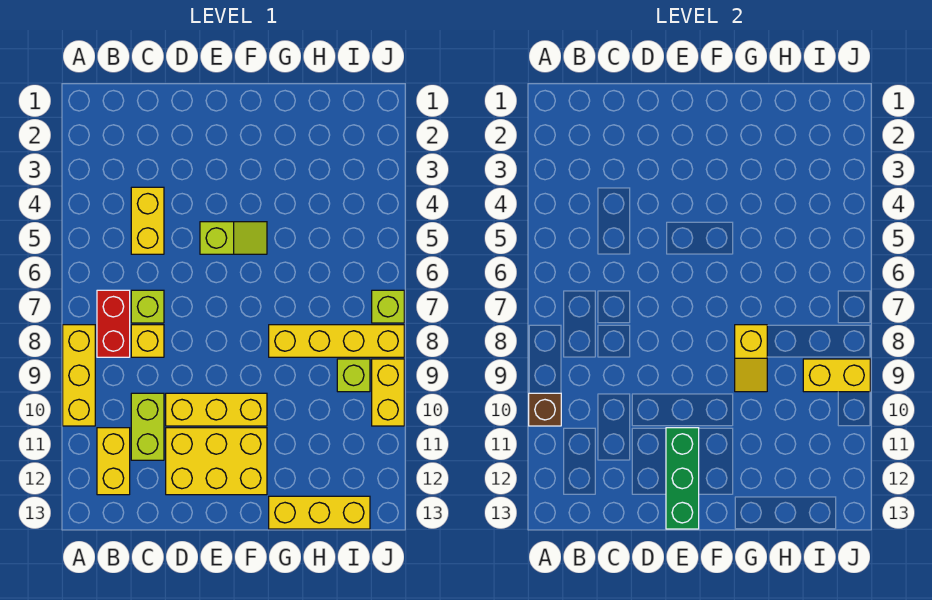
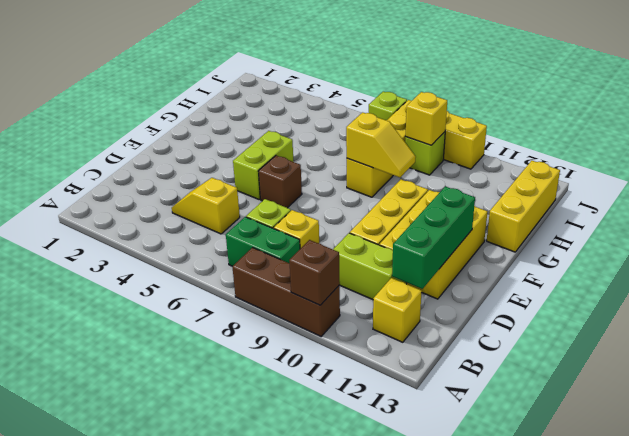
yellow brick A8:A10 level 1 -> brown brick A8:A10 level 1
red brick B7:B8 level 1 -> green brick B7:B8 level 1
yellow brick B11:B12 level 1 -> yellow brick B12 level 1
yellow brick C4:C5 level 1 -> yellow slope C4:C5 level 1 top 5
lime slope E5:F5 level 1 top E -> lime brick E5:F5 level 1
none -> brown brick E6 level 1
green brick E11:E13 level 2 -> green brick C12:E12 level 2
yellow brick I9:J9 level 2 -> yellow brick I9 level 2

